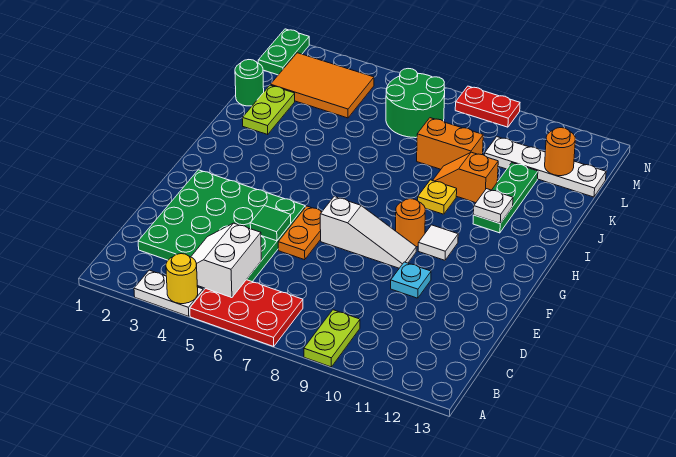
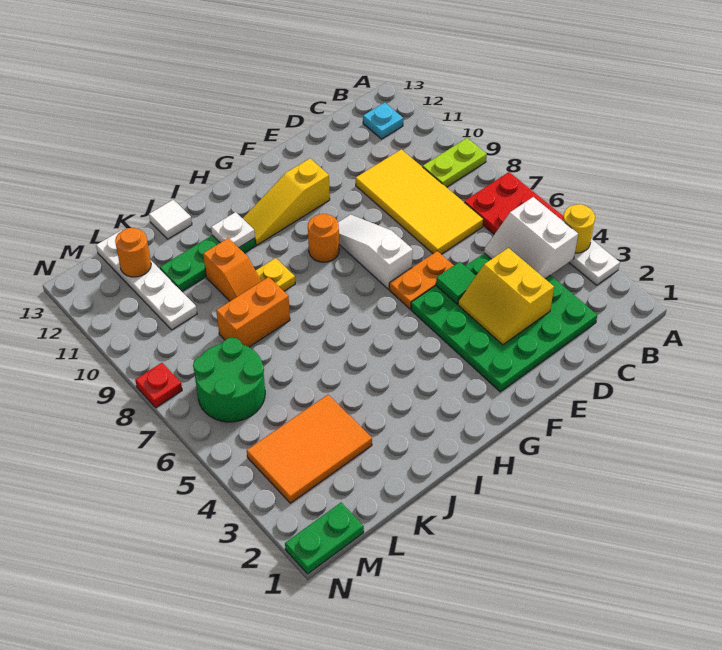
white slope B4:C5 level 2 top 5 -> white slope B4:C5 level 2 top B
none -> yellow tile C7:D10 level 1
none -> yellow slope D3:E4 level 2 top D
cyan plate E10 level 1 -> cyan plate B12 level 1
none -> yellow slope F11:H11 level 1 top F
white tile G10 level 1 -> white tile J13 level 1
lime plate J2:K2 level 1 -> none
green round brick K1 level 1 -> none
orange brick K8:K9 level 1 -> orange brick J8:K8 level 1
orange tile L2:M4 level 1 -> orange tile K3:M4 level 1
red plate N8:N9 level 1 -> red plate N8 level 1

